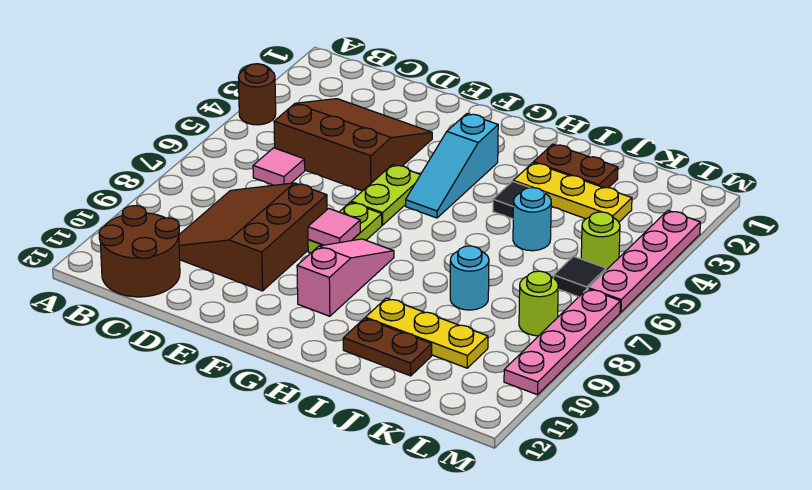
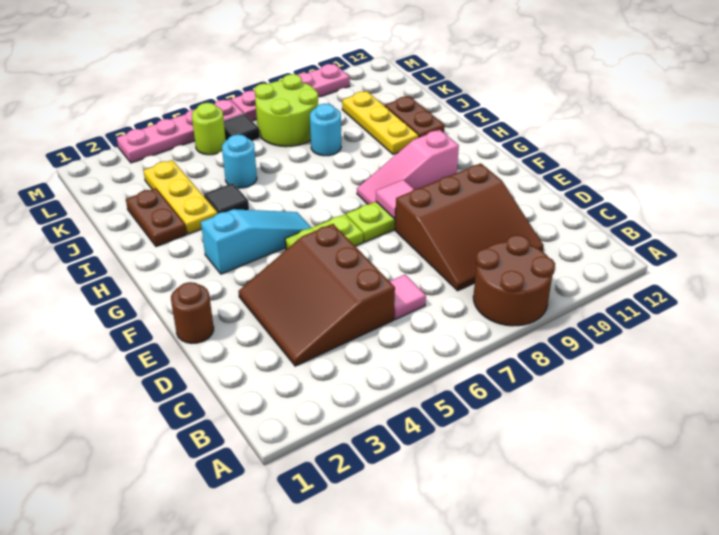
brown round brick A4 level 1 -> brown round brick E1 level 1
brown round brick B11:C12 level 1 -> brown round brick A8:B9 level 1
lime round brick L8 level 1 -> lime round brick K7:L8 level 1

